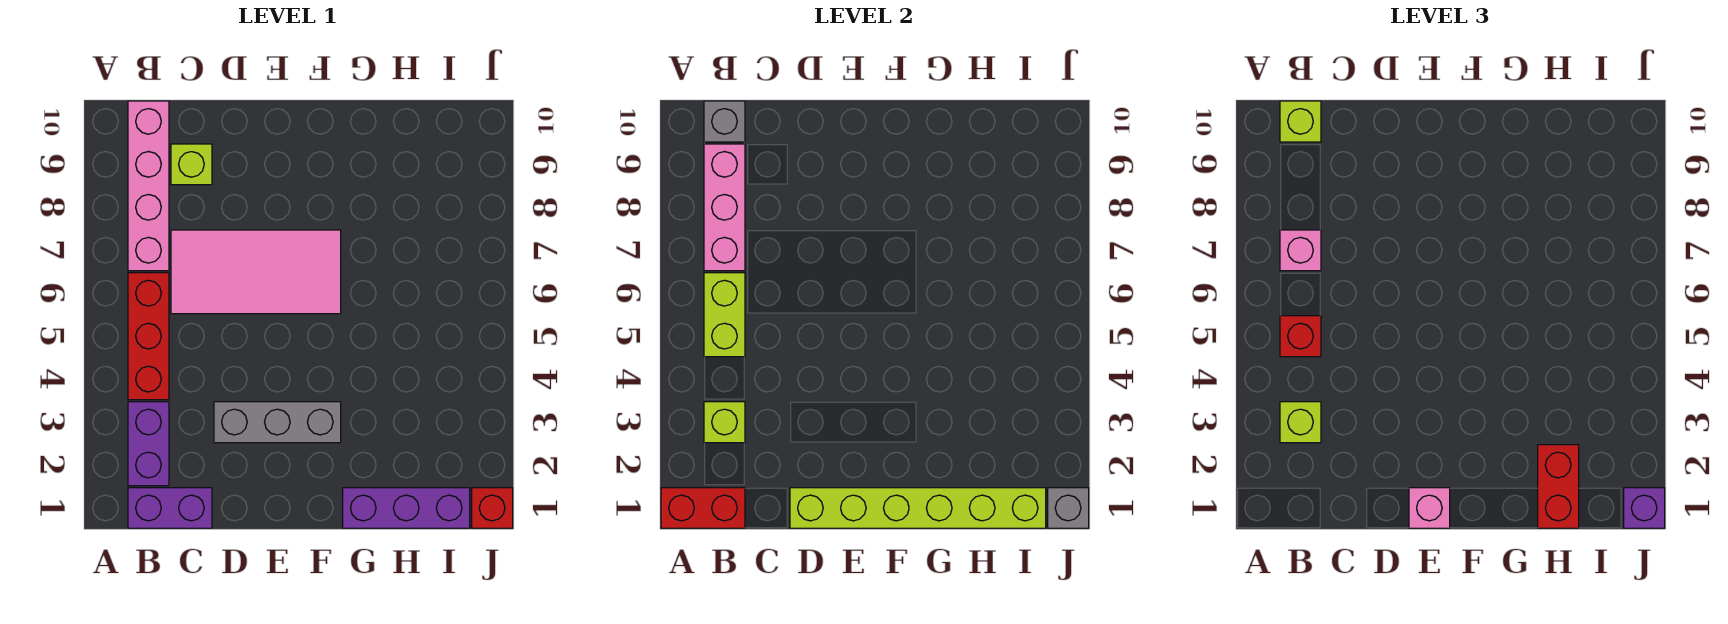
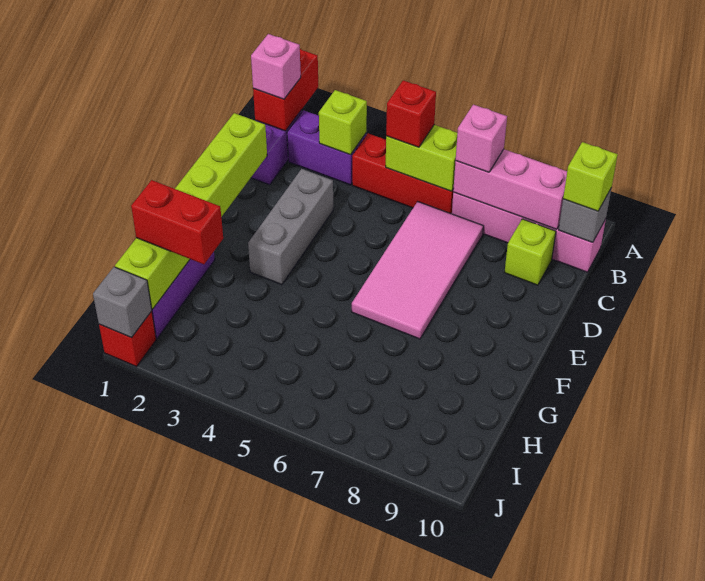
lime brick B3 level 3 -> none
pink brick E1 level 3 -> pink brick B1 level 3
purple brick J1 level 3 -> none

